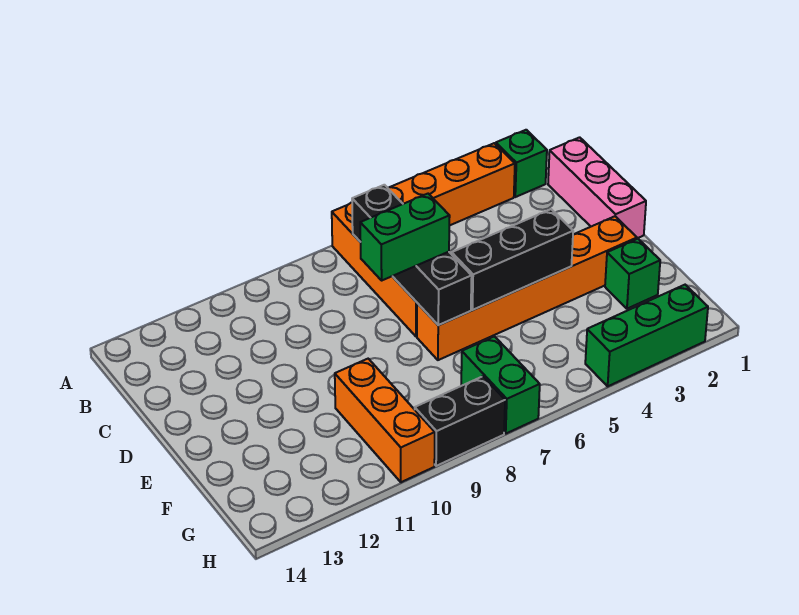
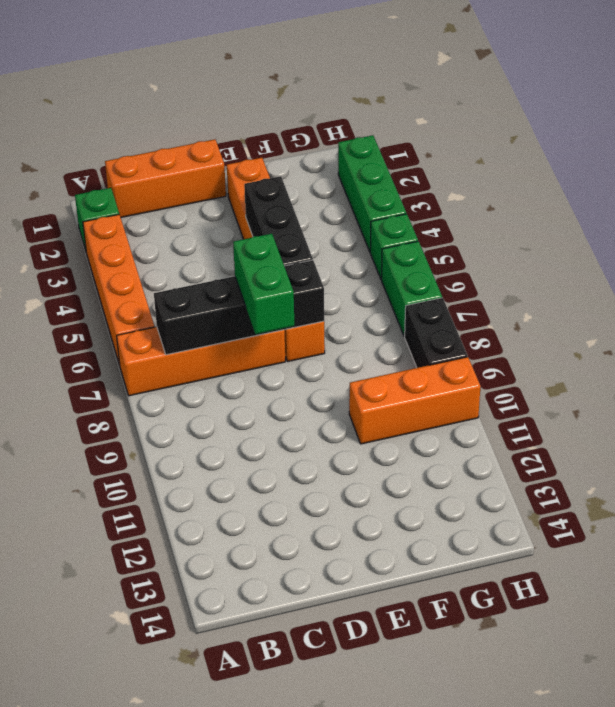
pink brick B1:D1 level 1 -> orange brick B1:D1 level 1
green brick F2 level 1 -> green brick H5 level 1
green brick G7:H7 level 1 -> green brick H6:H7 level 1

